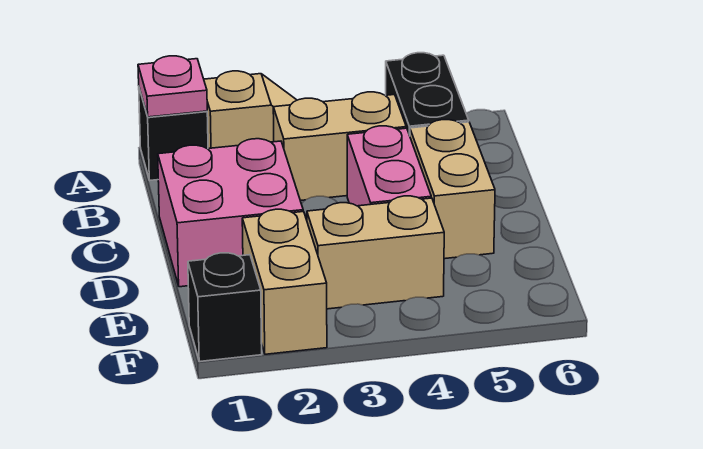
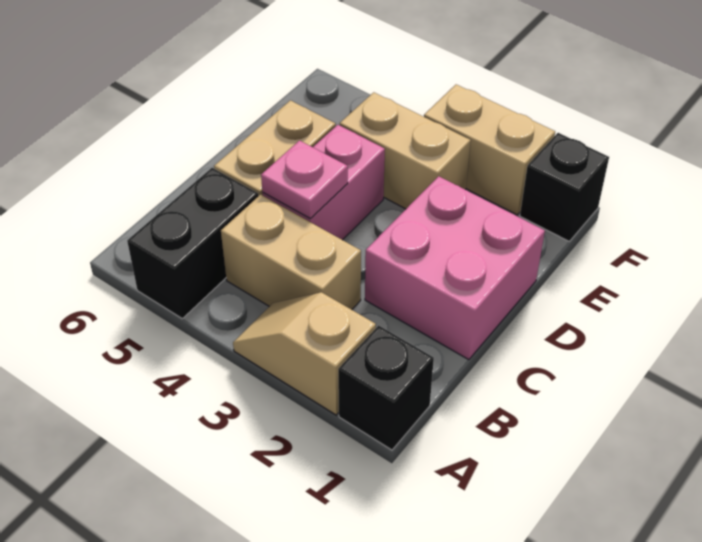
pink plate A1 level 2 -> pink plate C4 level 2
tan brick E2:F2 level 1 -> tan brick F2:F3 level 1

